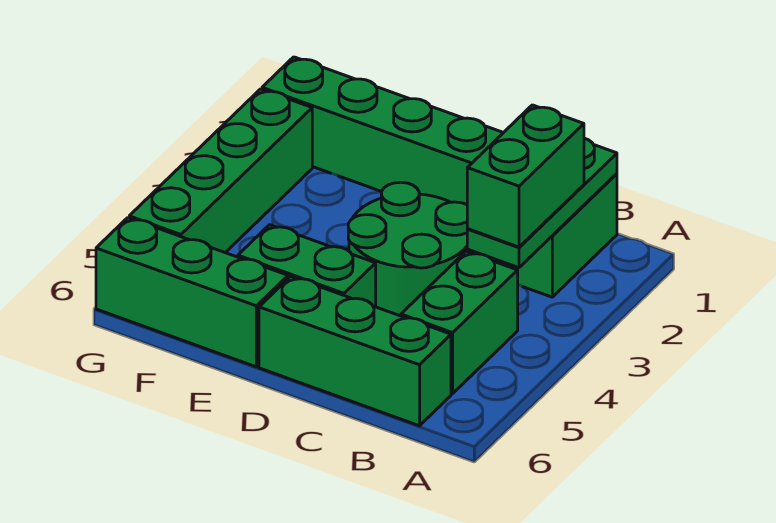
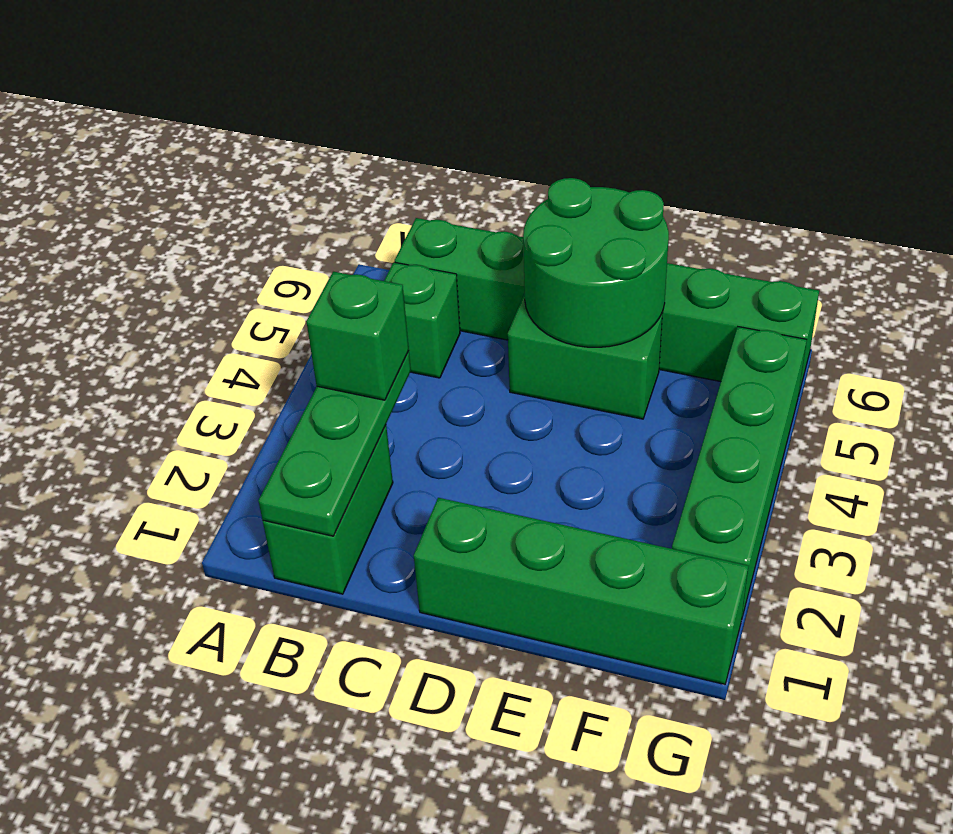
green brick B2:B3 level 3 -> green brick B3 level 3
green brick B4:B5 level 1 -> green brick B5 level 1
green round brick C3:D4 level 1 -> green round brick D5:E6 level 2

